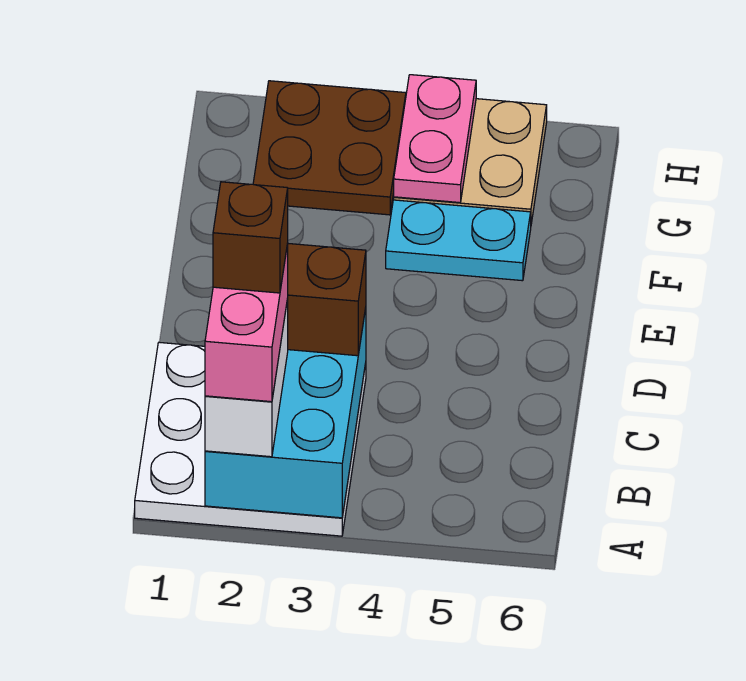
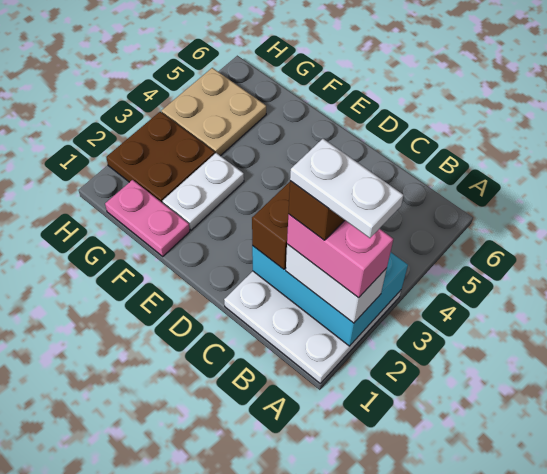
none -> white plate A2:B2 level 6
none -> white plate F2:F3 level 1
cyan plate F4:F5 level 1 -> none
pink plate G4:H4 level 2 -> pink plate F1:G1 level 1

